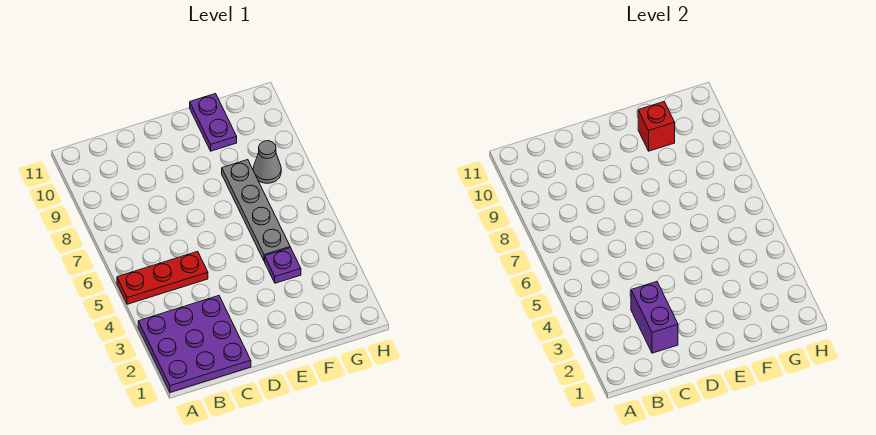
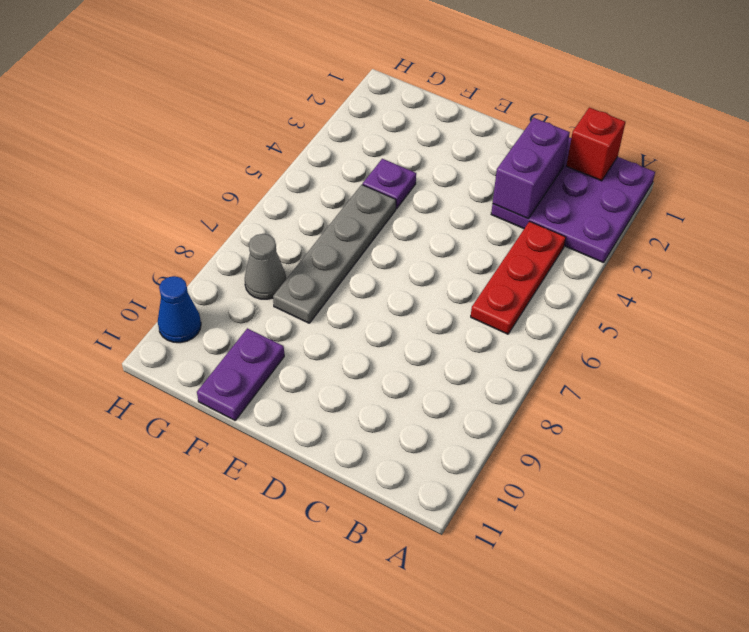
red plate A5:C5 level 1 -> red plate B4:B6 level 1
red brick F10 level 2 -> red brick B1 level 2
none -> blue cone H10 level 1

